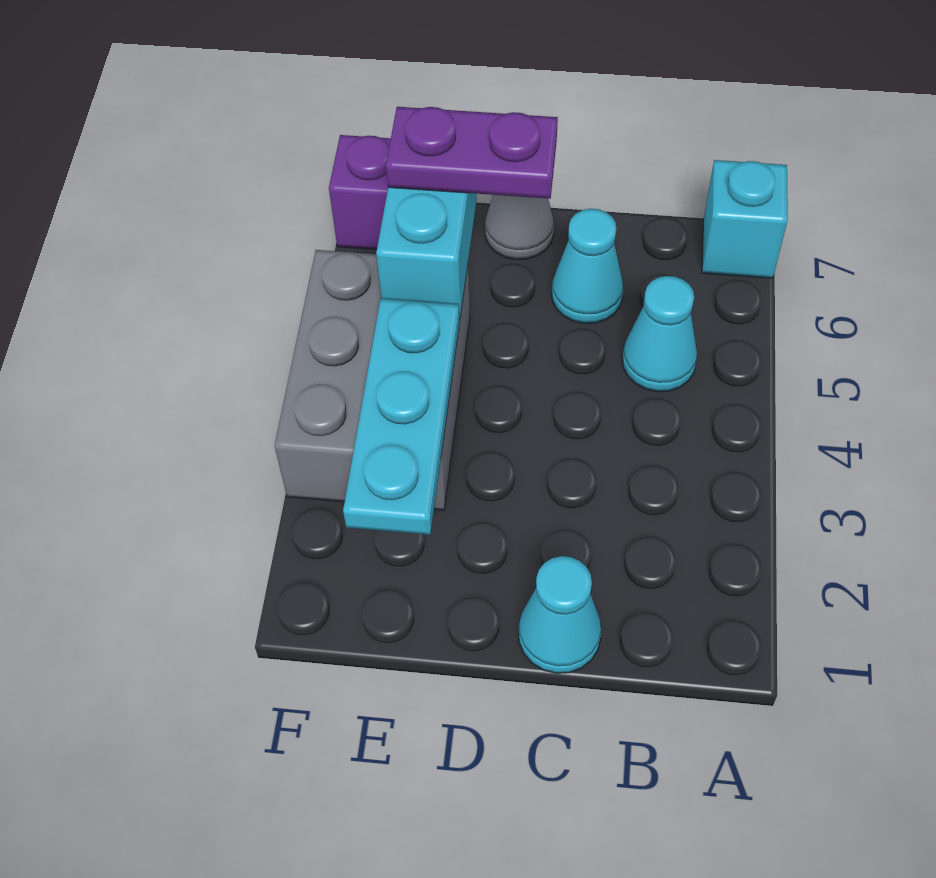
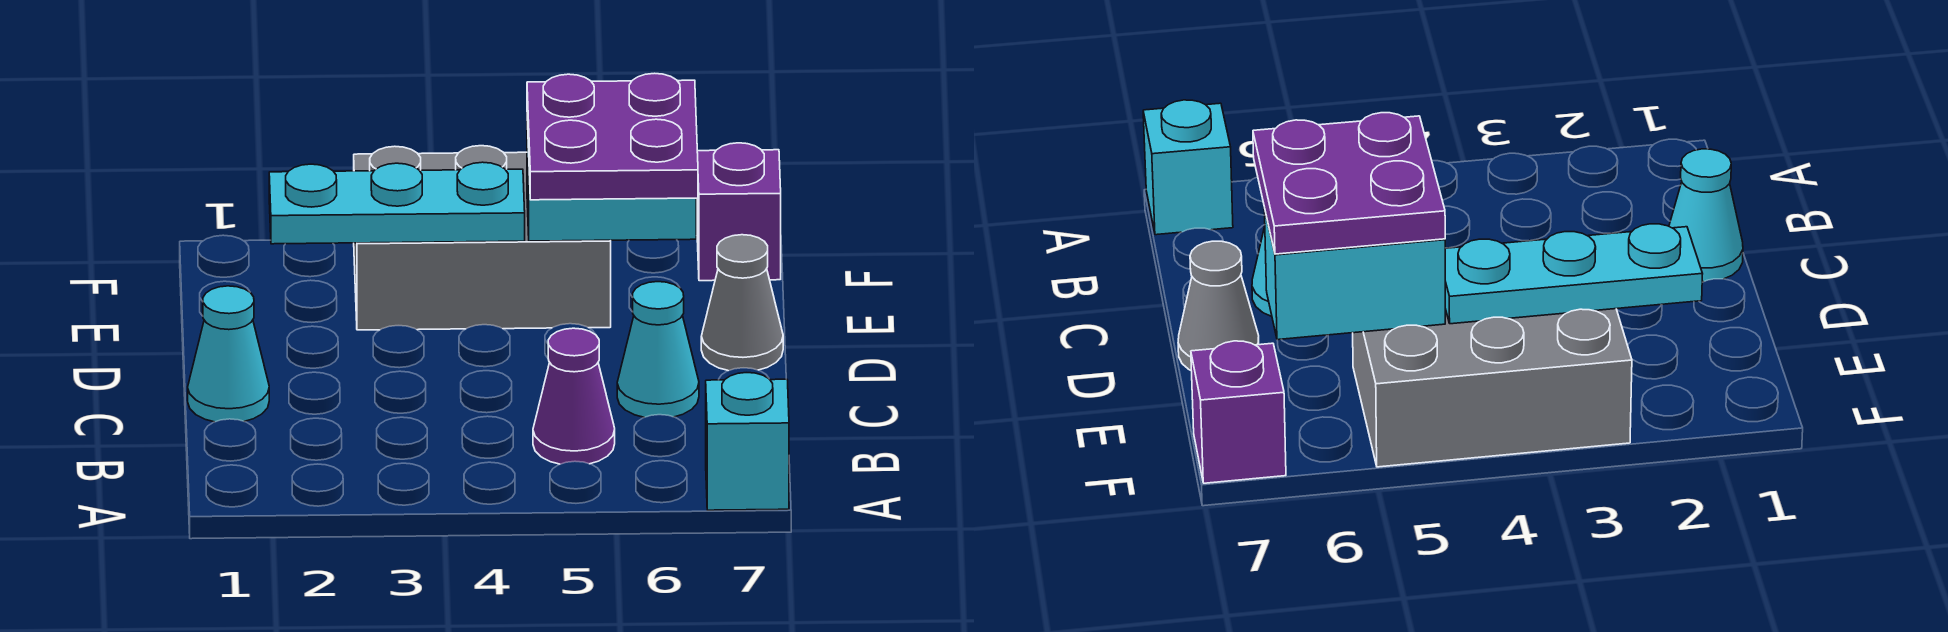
cyan cone B5 level 1 -> purple cone B5 level 1
purple plate D6:E6 level 3 -> purple plate D5:E6 level 3

